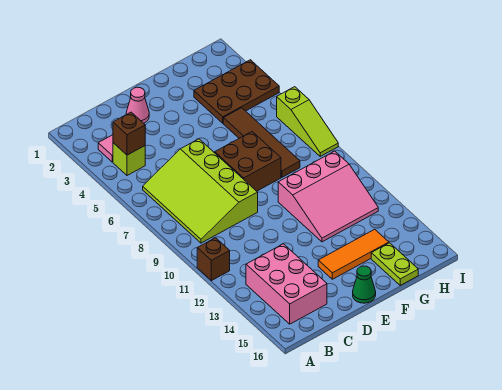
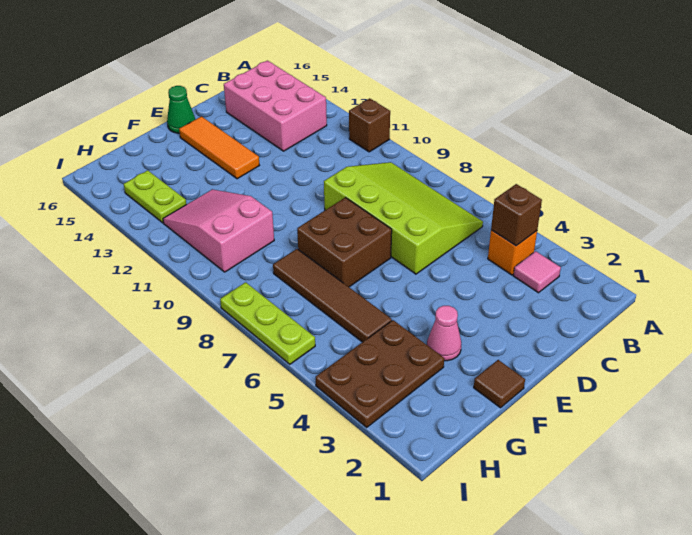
lime brick B4 level 1 -> orange brick B4 level 1
pink cone D2 level 1 -> pink cone F3 level 1
orange tile E14:G14 level 1 -> orange tile E13:E15 level 1
none -> brown tile F1 level 1
pink slope F10:H12 level 1 top 10 -> pink slope G10:H12 level 1 top 10
lime plate G15:G16 level 1 -> lime plate H13:H14 level 1
lime slope I6:I8 level 1 top 6 -> lime plate I6:I8 level 1

